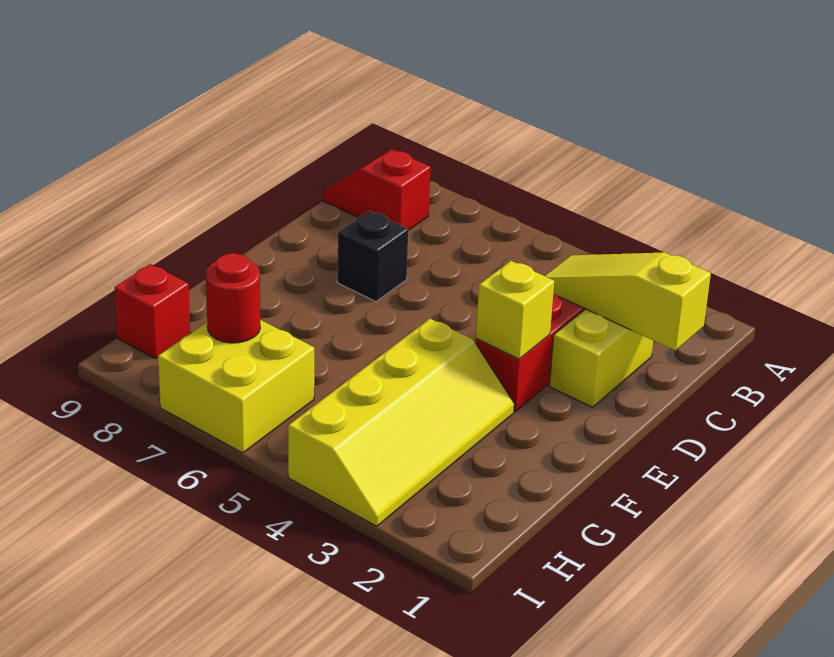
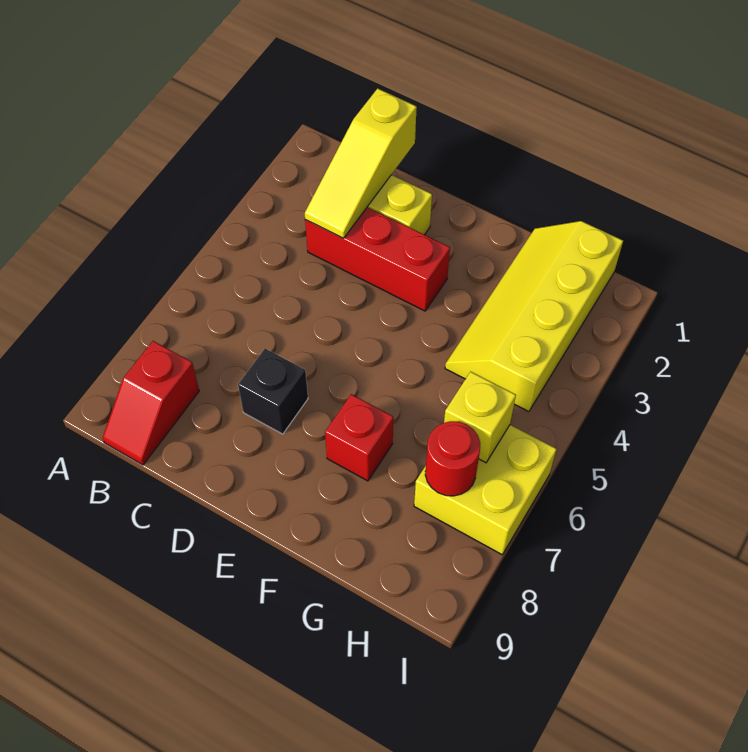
yellow brick E3 level 2 -> yellow brick H6 level 2
yellow slope F3:I4 level 1 top 4 -> yellow slope G1:H4 level 1 top H
red brick H9 level 1 -> red brick F7 level 1

